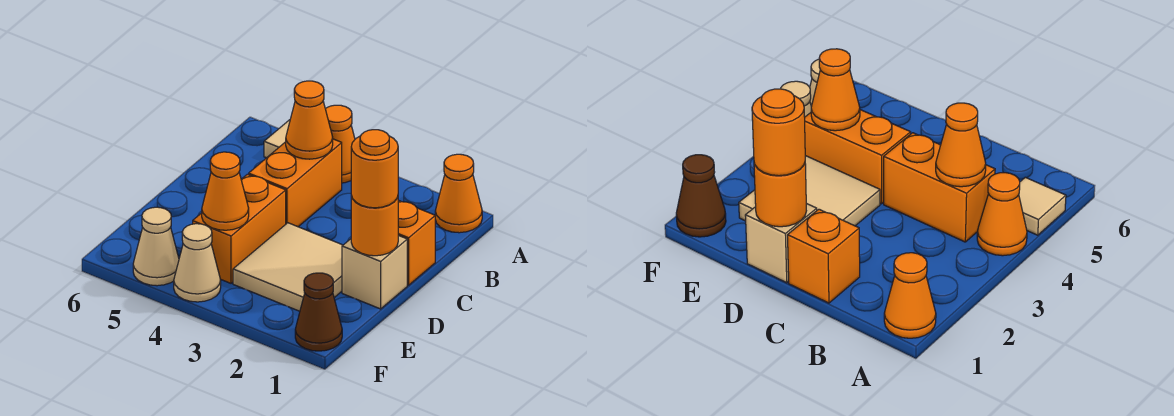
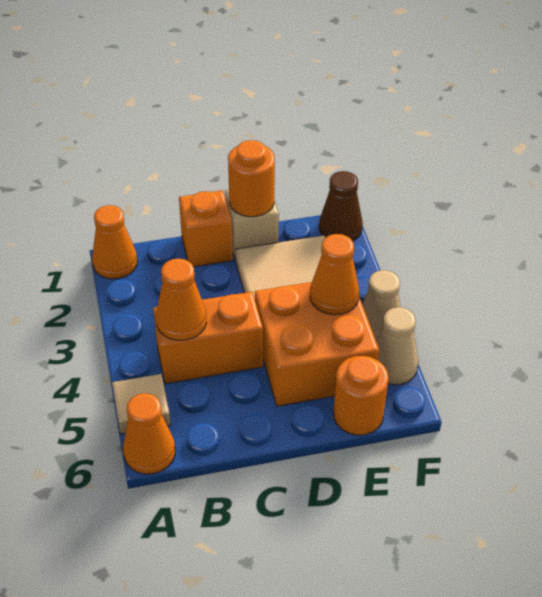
orange cone A4 level 1 -> orange cone A6 level 1
orange round brick D1 level 3 -> orange round brick E6 level 1
orange brick D4:E4 level 1 -> orange brick D4:E5 level 1

